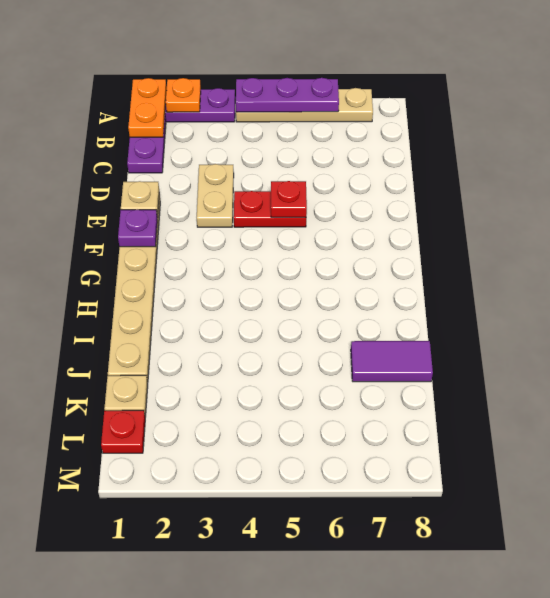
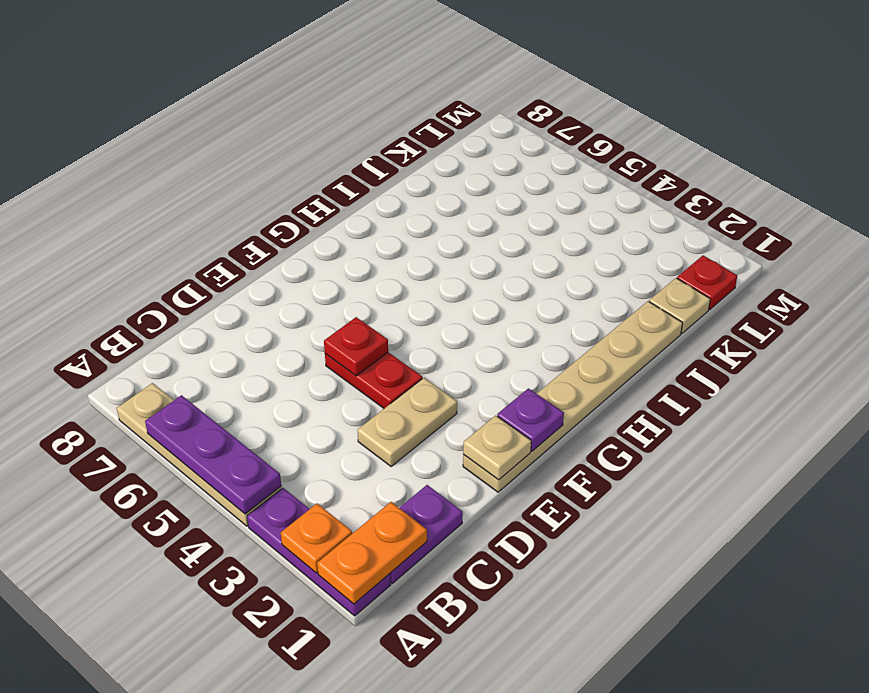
purple tile J7:J8 level 1 -> none

